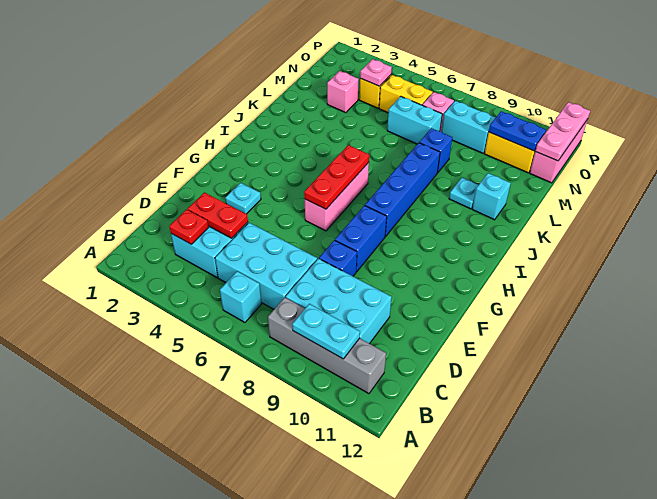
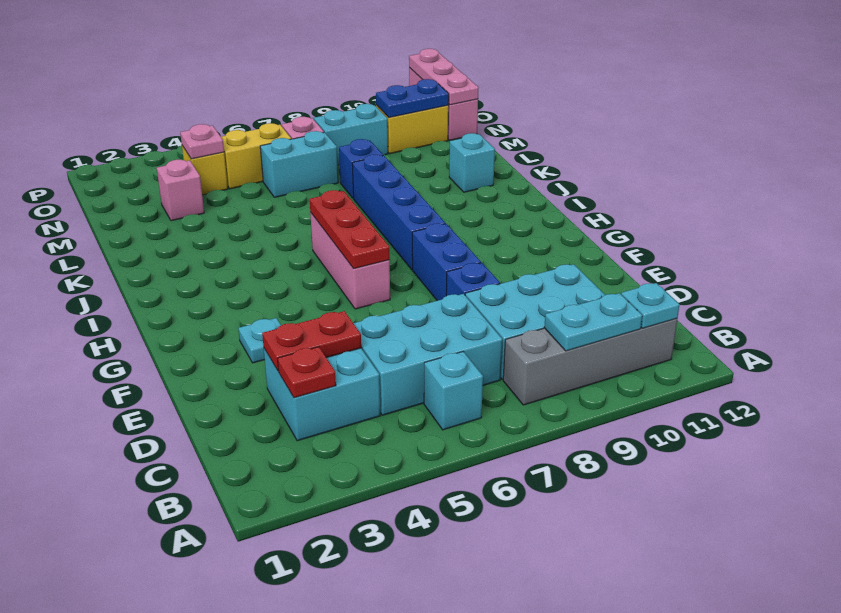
cyan plate K10 level 1 -> cyan plate B11 level 2

